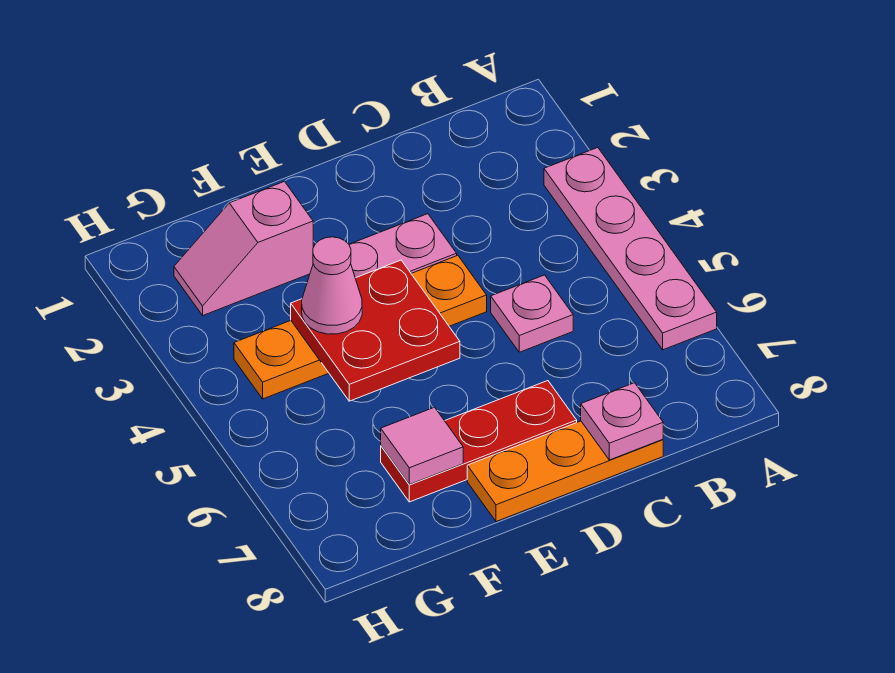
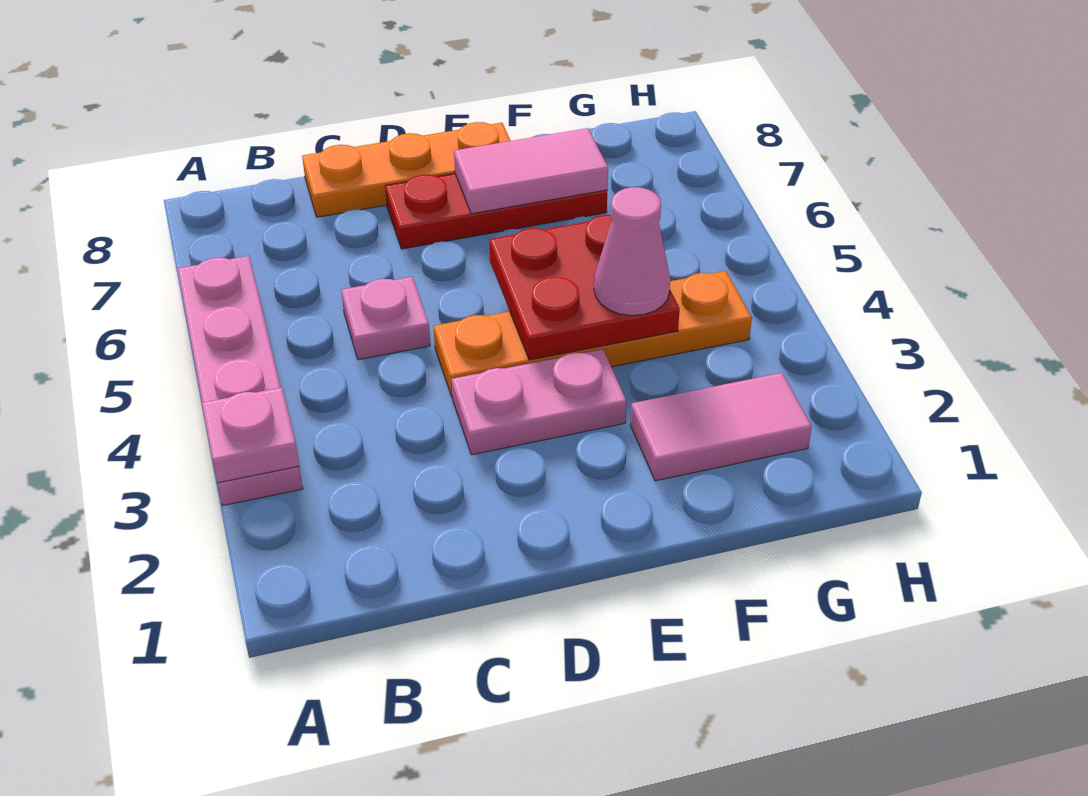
pink plate C8 level 2 -> pink plate A3 level 2
pink slope F2:G2 level 1 top F -> pink tile F2:G2 level 1
pink tile F7 level 2 -> pink tile E7:F7 level 2

